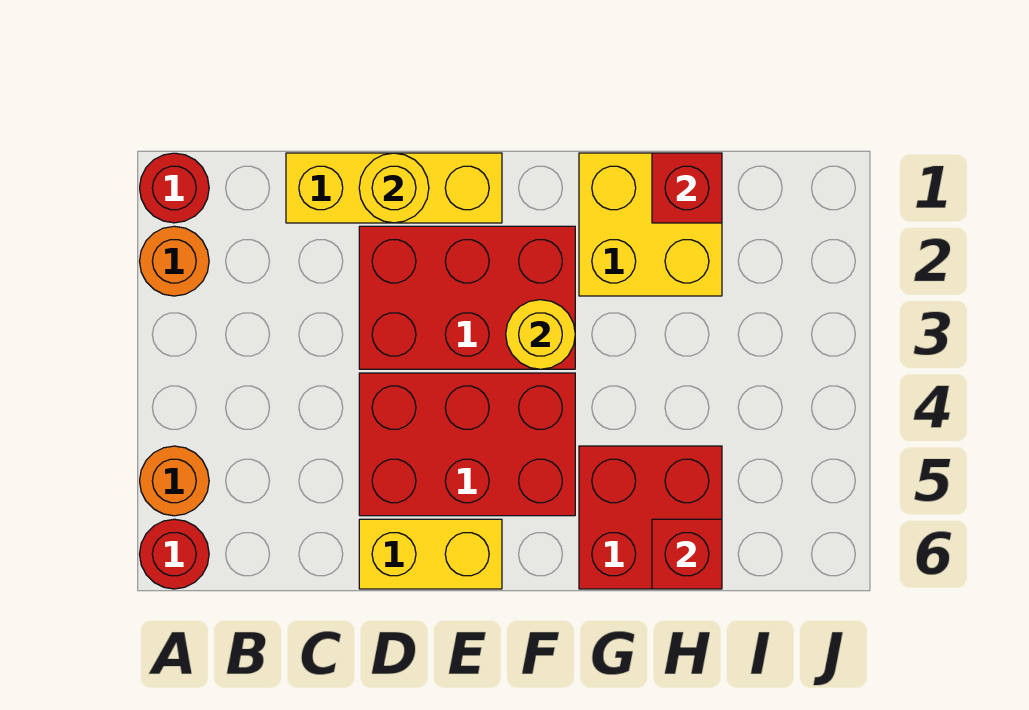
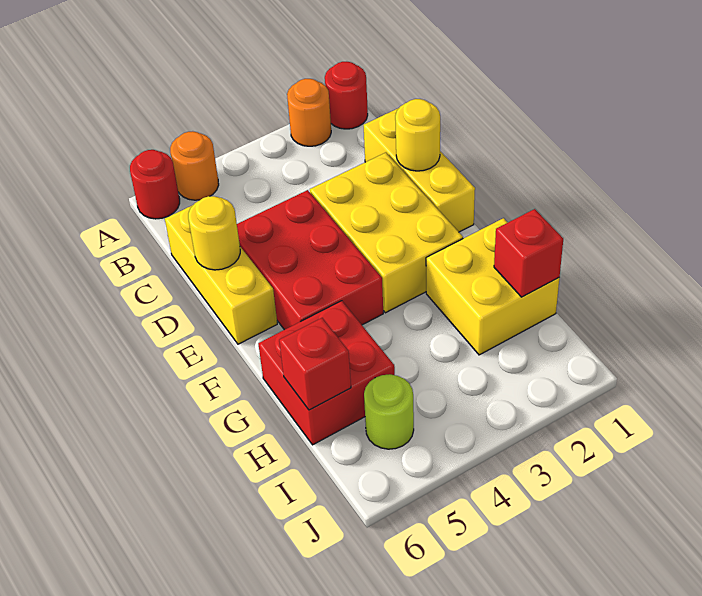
red brick D2:F3 level 1 -> yellow brick D2:F3 level 1
yellow brick D6:E6 level 1 -> yellow brick C6:E6 level 1
yellow round brick F3 level 2 -> yellow round brick D6 level 2
none -> lime round brick I5 level 1

